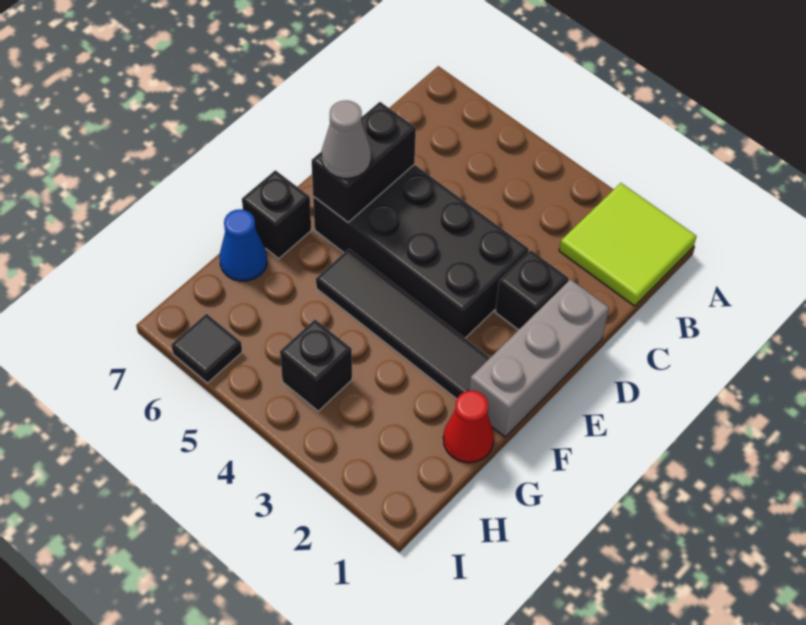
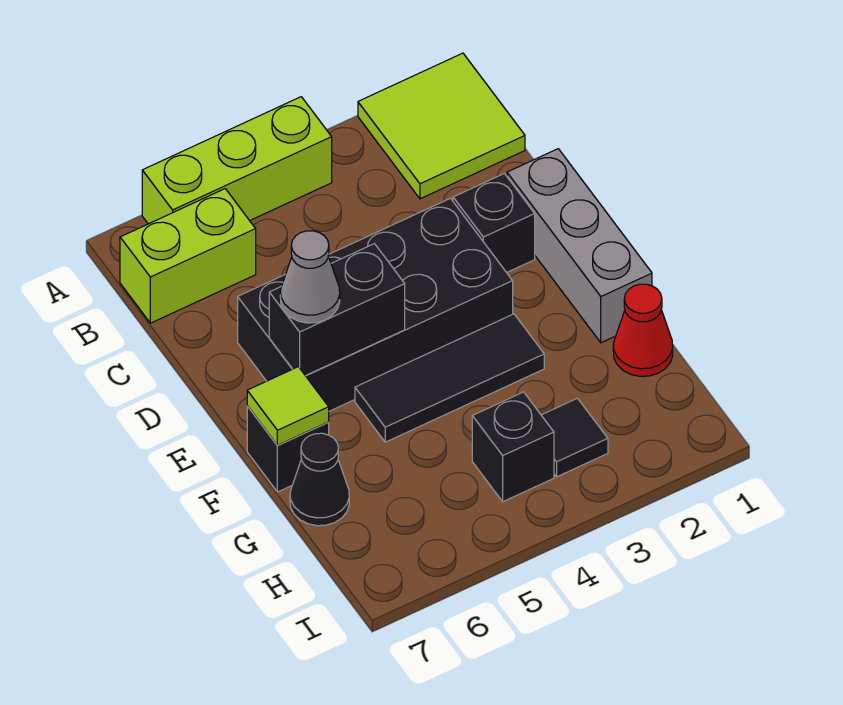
none -> lime brick A4:A6 level 1
none -> lime brick B6:B7 level 1
black brick D6:E6 level 2 -> black brick E5:E6 level 2
black tile F2:F5 level 1 -> black tile F3:F5 level 1
none -> lime tile F7 level 2
blue cone G7 level 1 -> black cone G7 level 1
black tile I6 level 1 -> black tile H3 level 1

